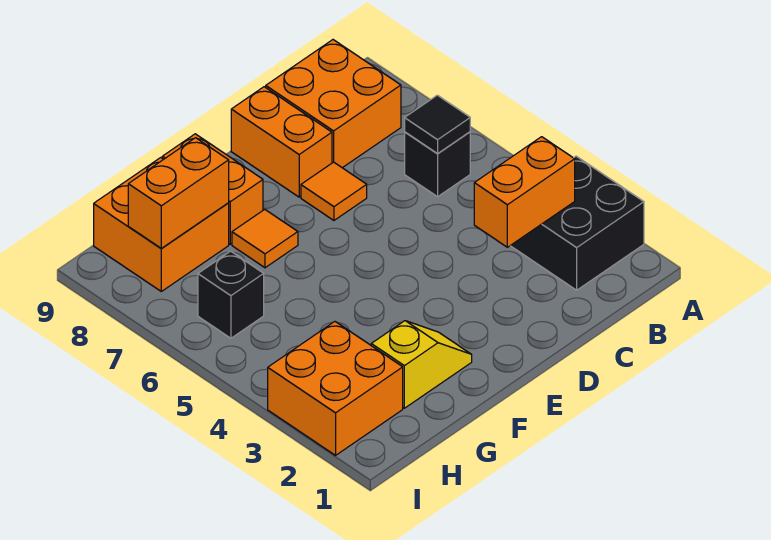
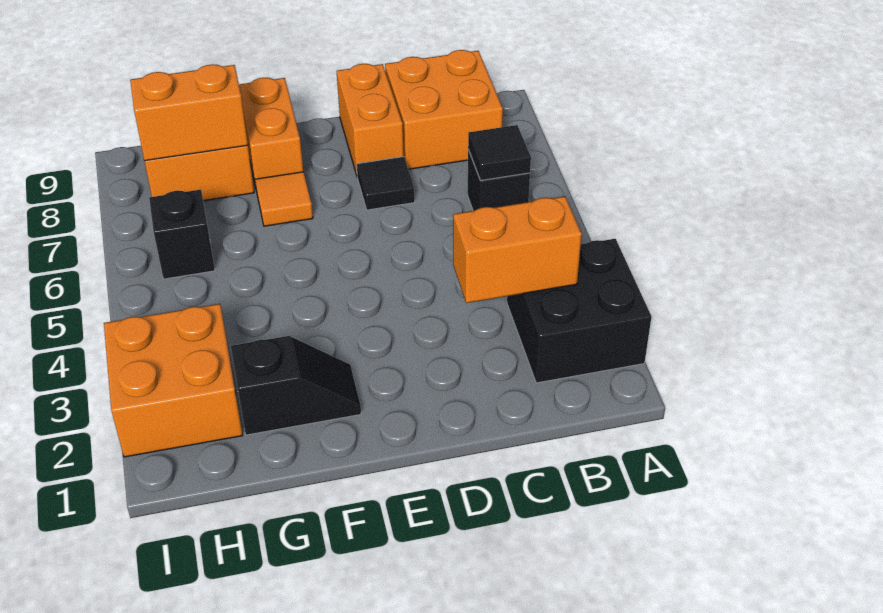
orange tile D7 level 1 -> black tile D7 level 1
yellow slope F2:G2 level 1 top G -> black slope F2:G2 level 1 top G

